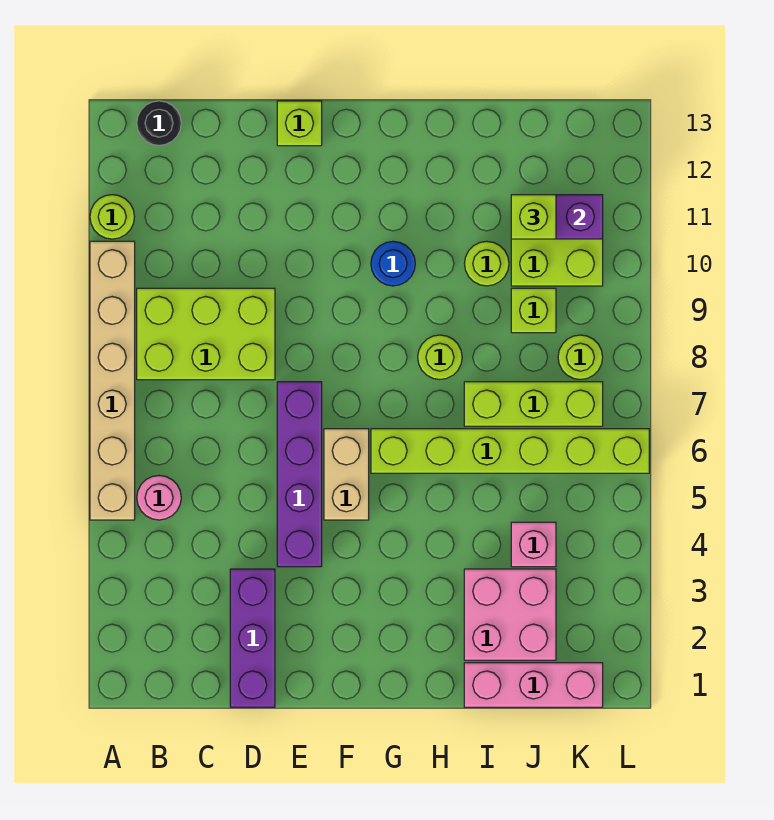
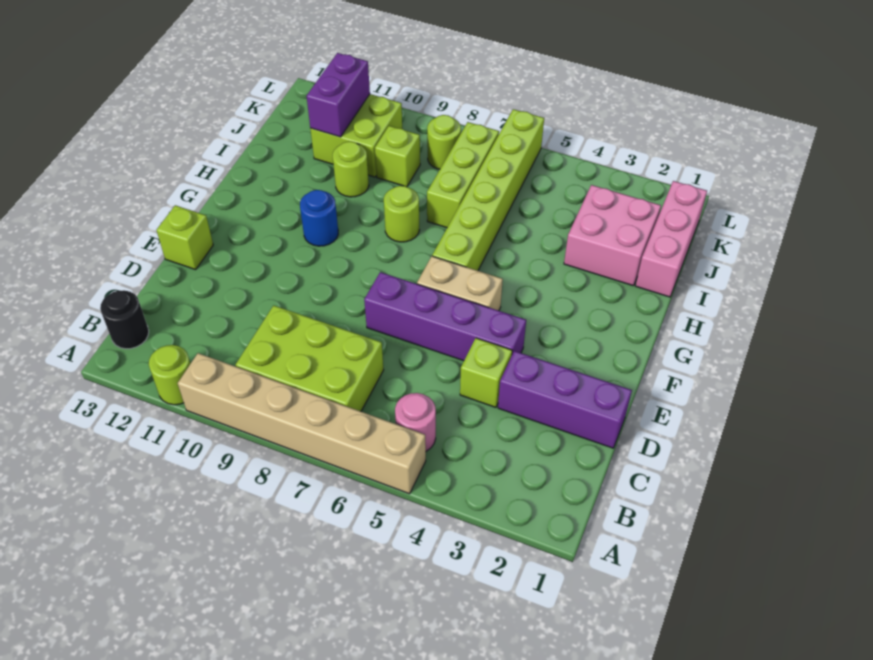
lime brick B8:D9 level 1 -> lime brick B7:C9 level 1
pink brick J4 level 1 -> none
lime brick J11 level 3 -> lime brick D4 level 1

